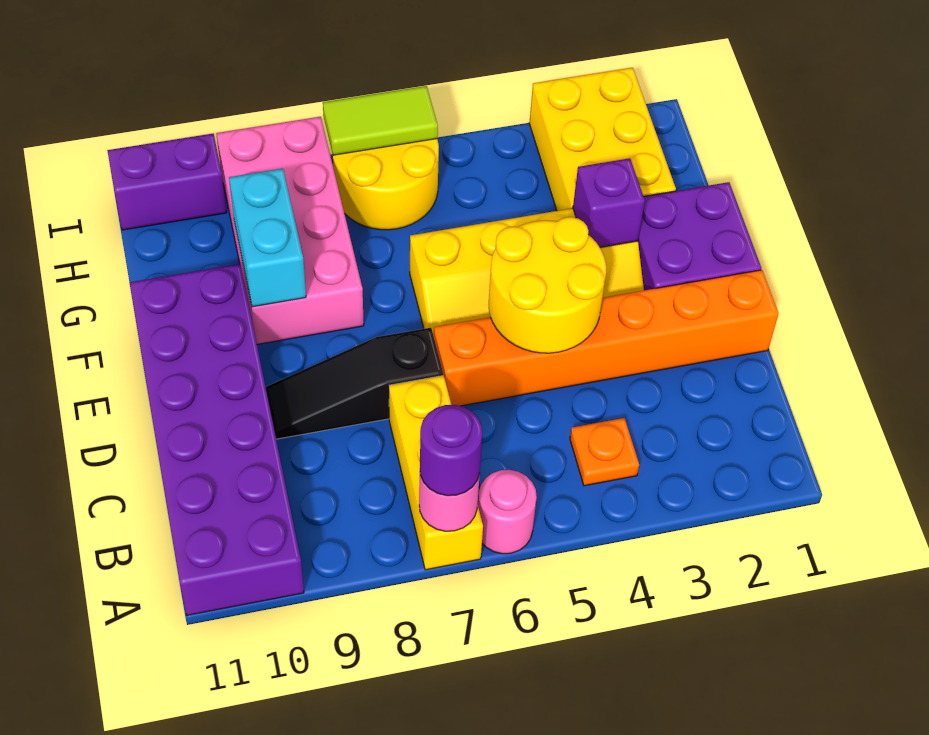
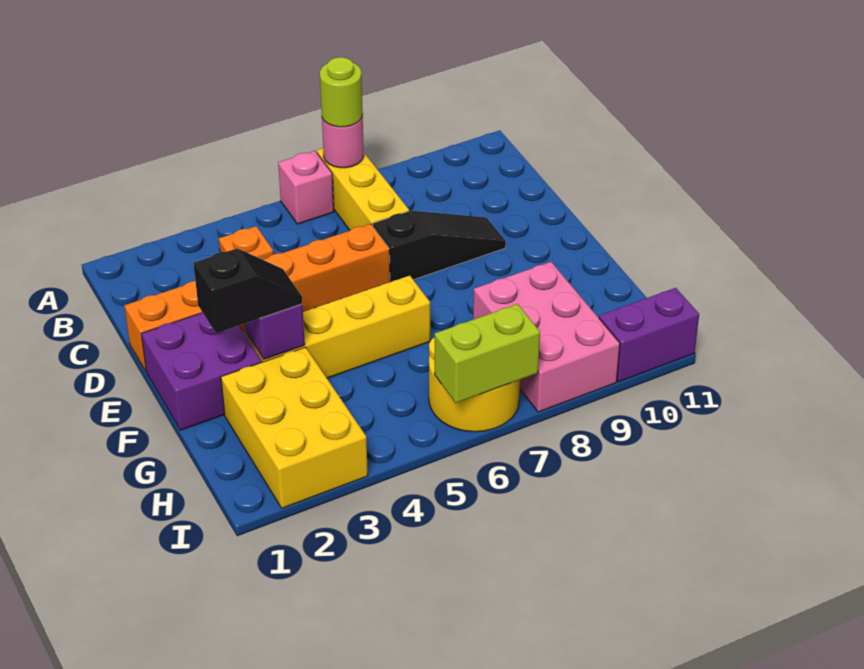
pink round brick A6 level 1 -> pink brick A6 level 1
purple round brick A7 level 3 -> lime round brick A7 level 3
purple brick A10:F11 level 1 -> none
yellow round brick D4:E5 level 2 -> none
none -> black slope F2:F3 level 3 top 2
pink brick F8:I9 level 1 -> pink brick G8:I9 level 1
cyan brick F9:G9 level 2 -> none
lime tile I6:I7 level 2 -> lime brick I6:I7 level 2

